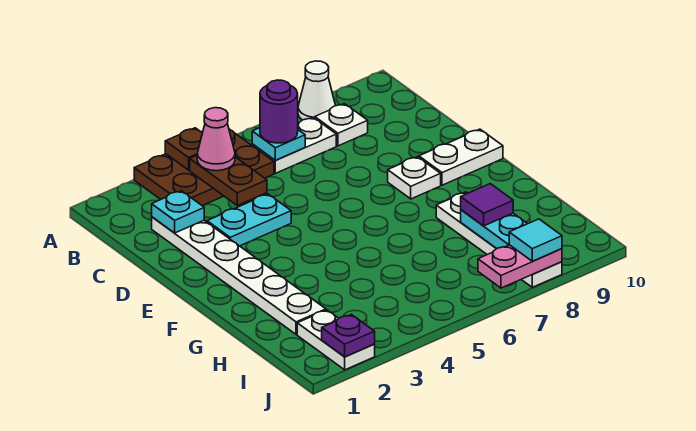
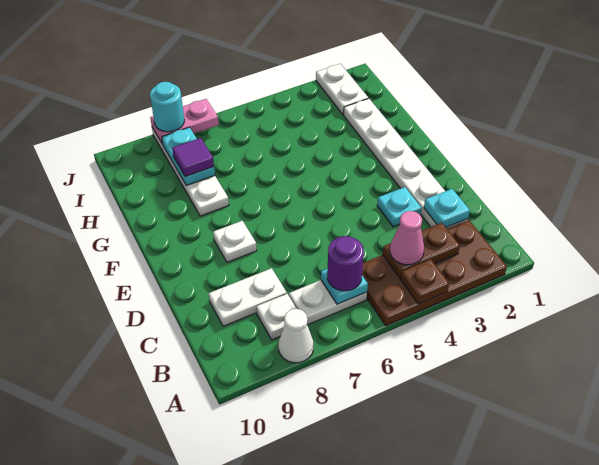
brown plate A3:B5 level 1 -> brown plate A2:B5 level 1
brown plate B4:C4 level 2 -> brown plate B3:B4 level 2
cyan plate D3:D4 level 1 -> cyan plate D3 level 1
white plate E9:E10 level 1 -> white plate C8:C9 level 1
purple plate J2 level 2 -> none
cyan tile J8 level 3 -> cyan round brick J8 level 3

